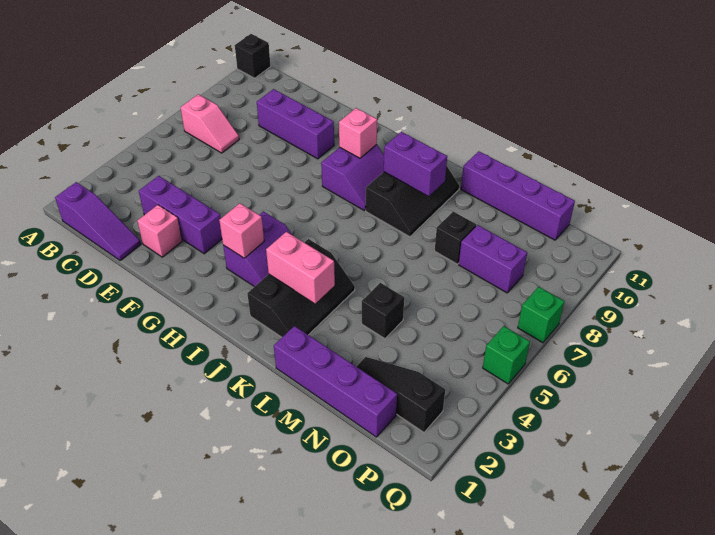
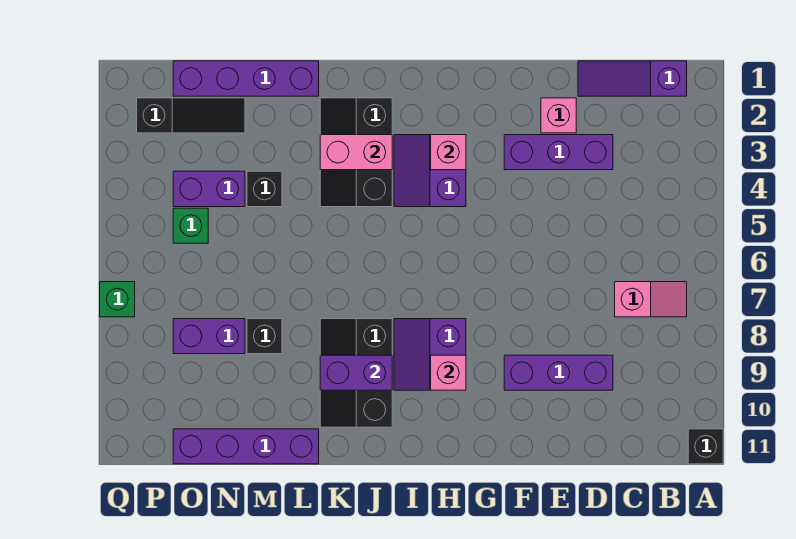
pink slope B7:C7 level 1 top B -> pink slope B7:C7 level 1 top C
none -> purple brick N4:O4 level 1
green brick Q5 level 1 -> green brick O5 level 1

